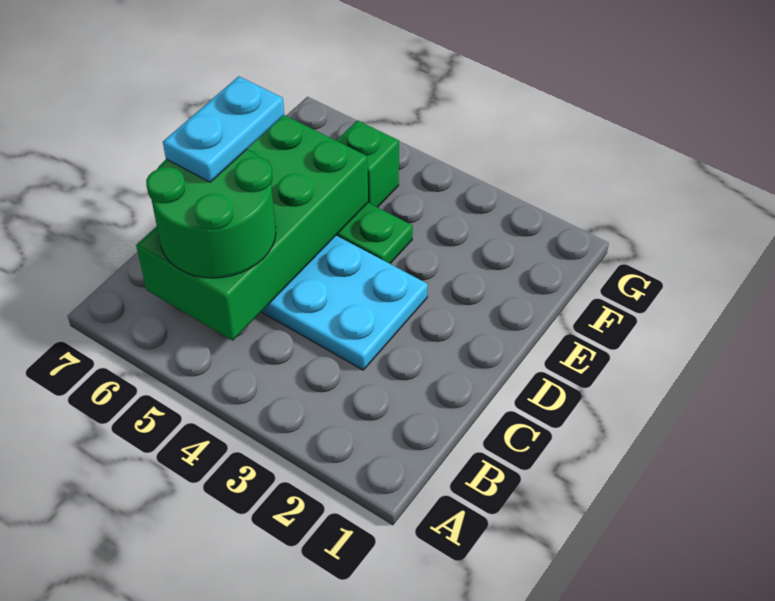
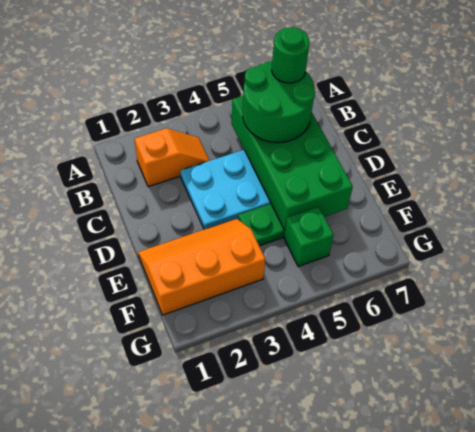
none -> orange slope B2:B3 level 1 top 2
none -> green round brick B6 level 4
cyan plate C6:D6 level 4 -> none
none -> orange slope E1:F3 level 1 top F

